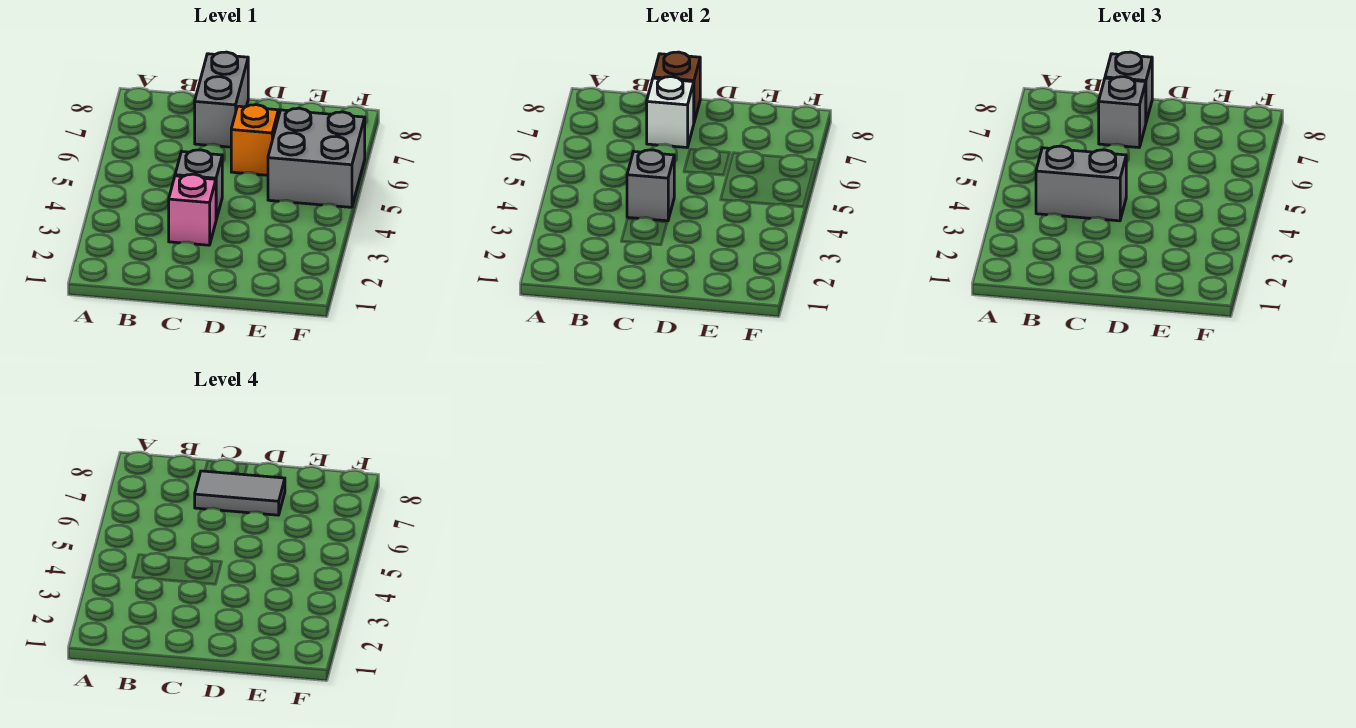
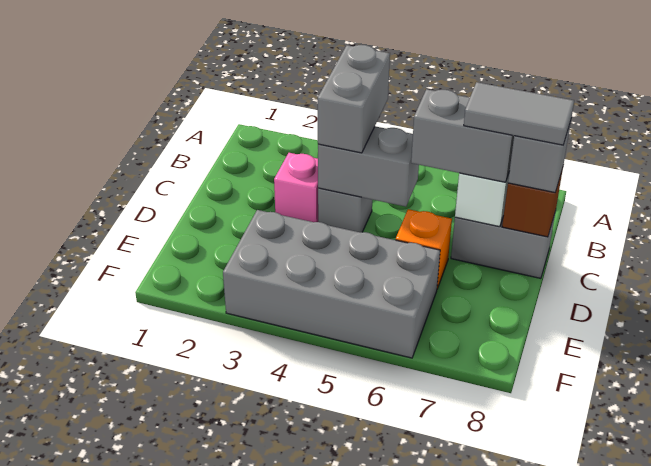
grey brick C4 level 2 -> grey brick C4:C5 level 2
grey brick C7 level 3 -> grey brick C6:C7 level 3
grey tile C7:D7 level 4 -> grey tile C7:C8 level 4
grey brick E5:F6 level 1 -> grey brick E3:F6 level 1

